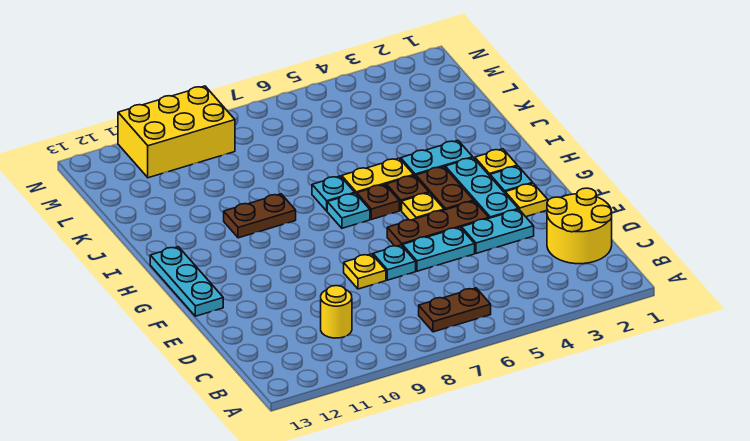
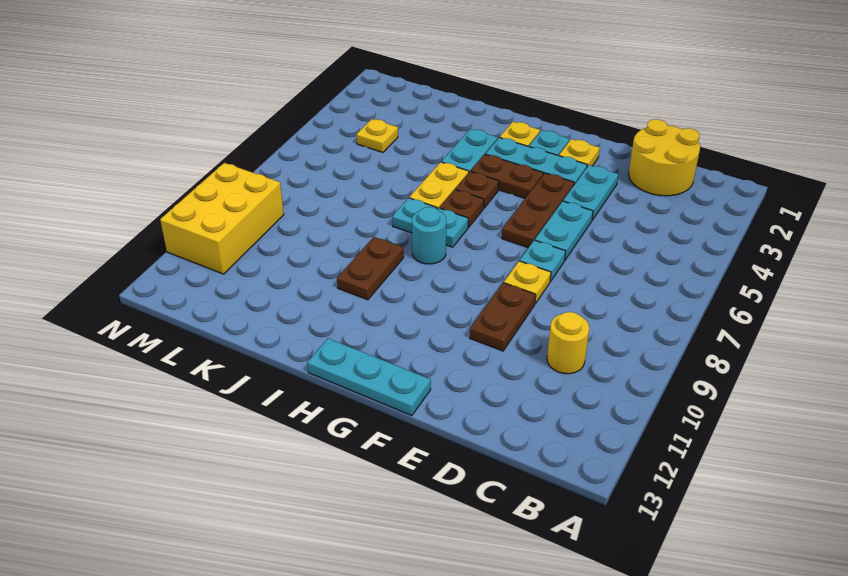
brown plate B6:B7 level 1 -> brown plate E9:E10 level 1
yellow plate G5 level 1 -> yellow plate L4 level 1
none -> cyan round brick H8 level 1

